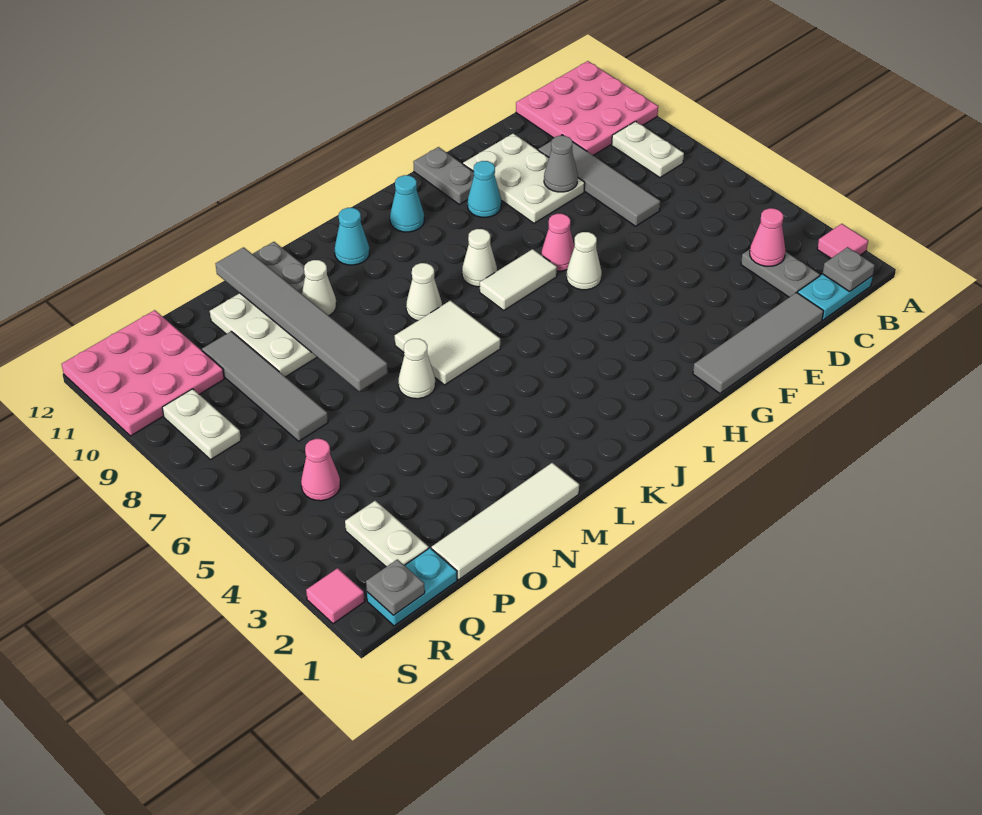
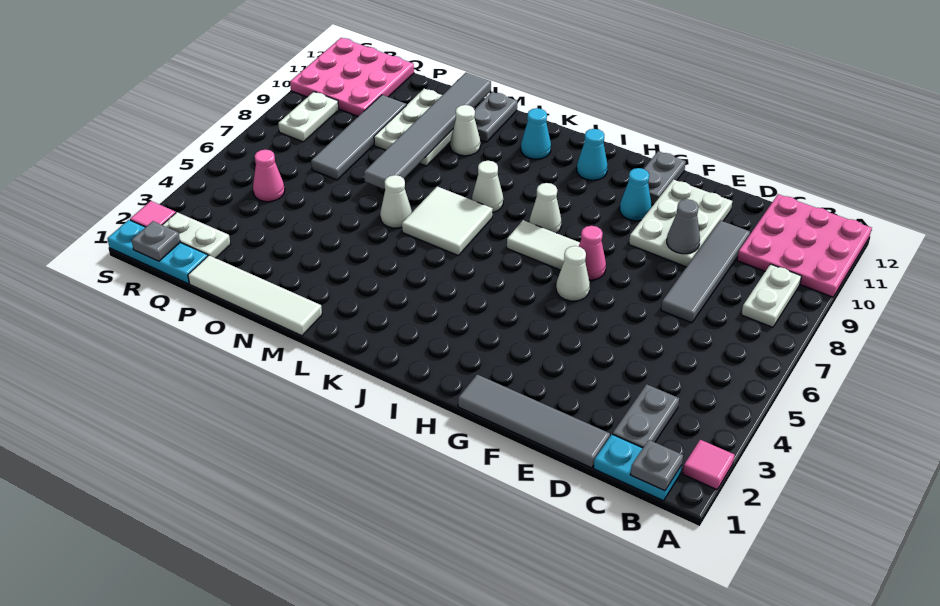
pink cone C3 level 2 -> none
cyan plate Q1:R1 level 1 -> cyan plate Q1:S1 level 1
white plate Q2:Q3 level 1 -> white plate Q2:R2 level 1

